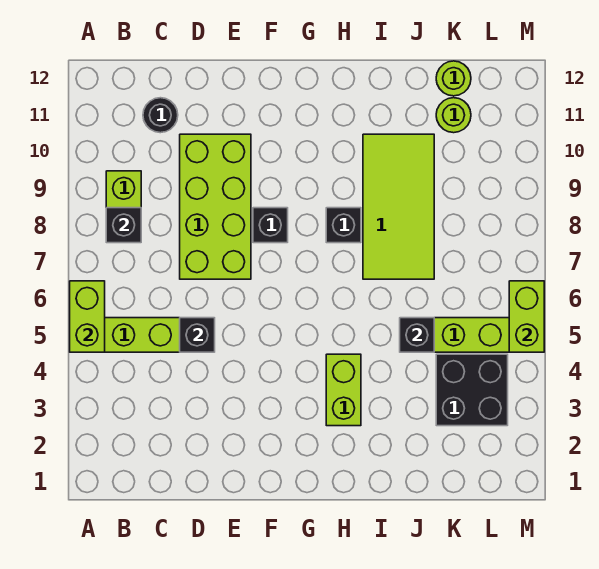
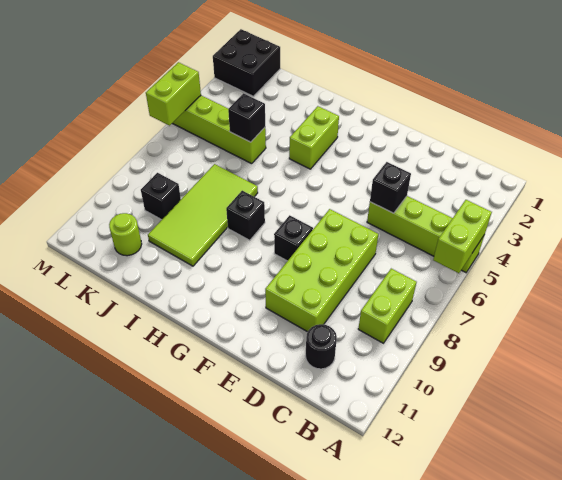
black brick B8 level 2 -> black brick K9 level 1
black brick K3:L4 level 1 -> black brick L1:M2 level 1
lime round brick K12 level 1 -> none

